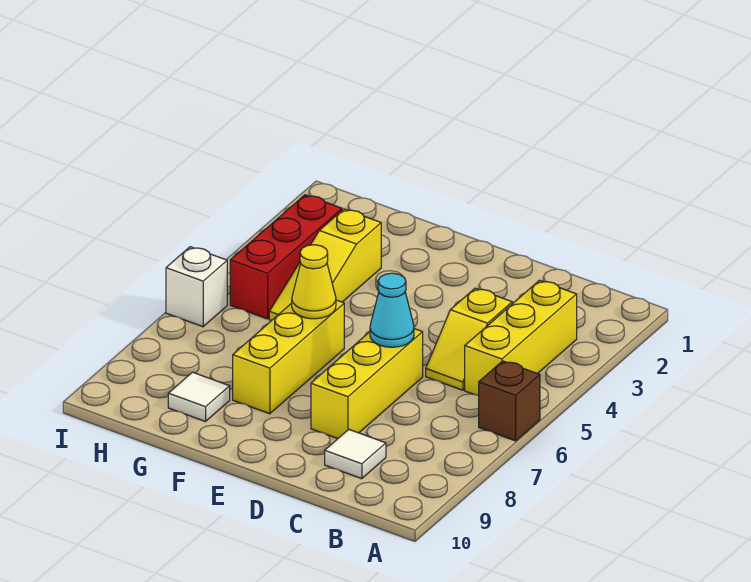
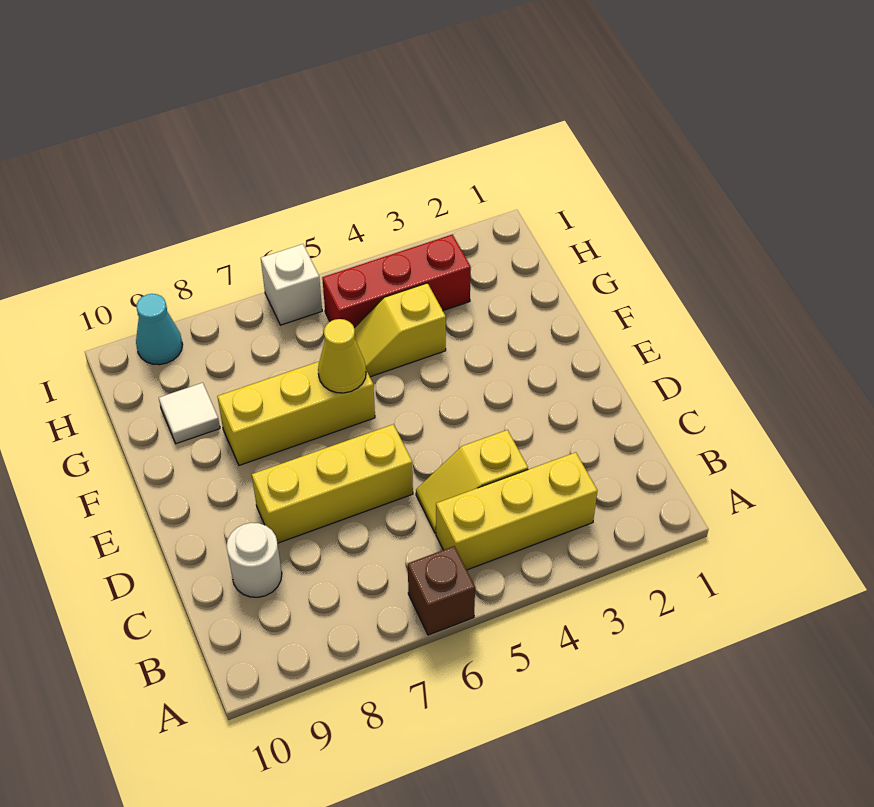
white tile C9 level 1 -> white round brick C9 level 1
cyan cone D6 level 2 -> cyan cone I9 level 1
yellow slope G3:G5 level 1 top 3 -> yellow slope G4:G5 level 1 top 4

